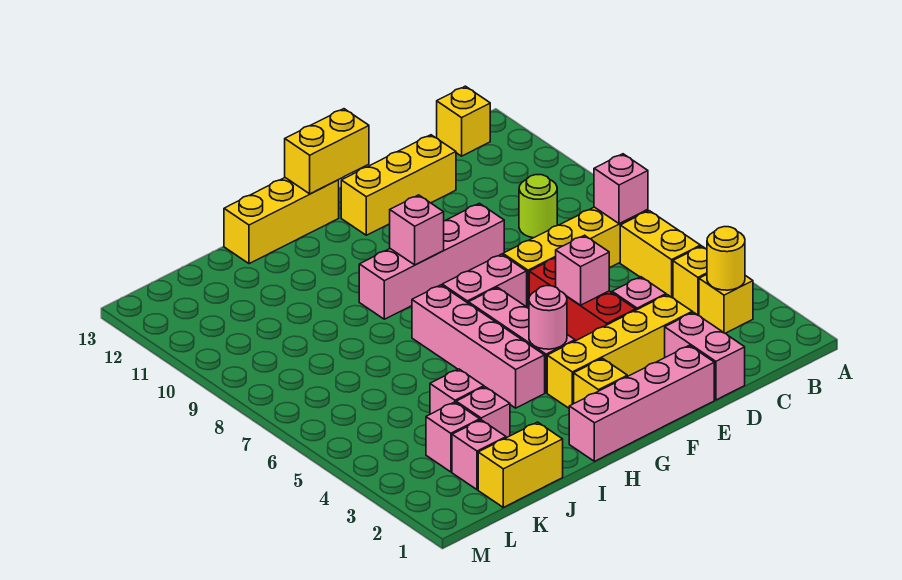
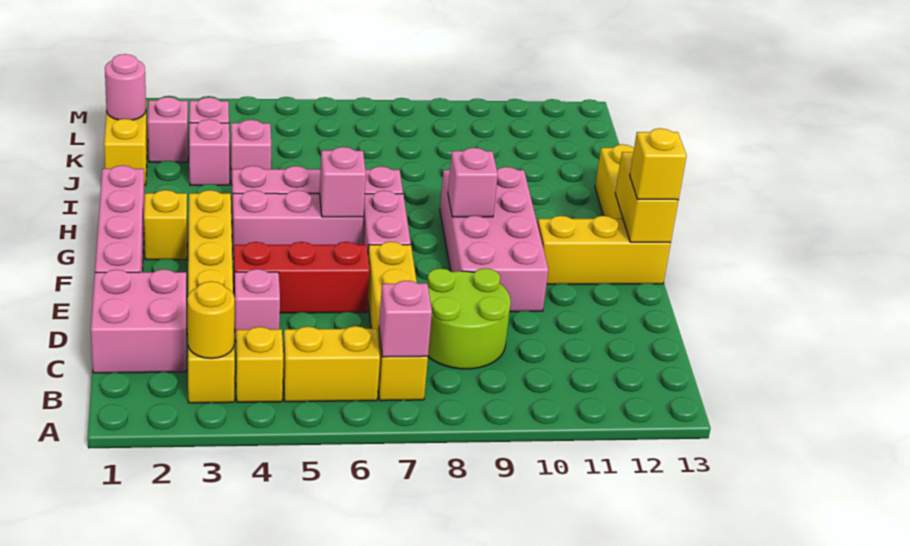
yellow brick B13 level 1 -> yellow brick F13 level 3
lime round brick C9 level 1 -> lime round brick C8:D9 level 1
pink brick D1:D2 level 1 -> pink brick C1:D2 level 1
yellow brick D12:F12 level 1 -> yellow brick F11:F13 level 1
pink brick E5 level 2 -> pink brick G6 level 2
pink brick E9:H9 level 1 -> pink brick E9:H10 level 1
pink round brick G4 level 2 -> pink round brick K1 level 2

